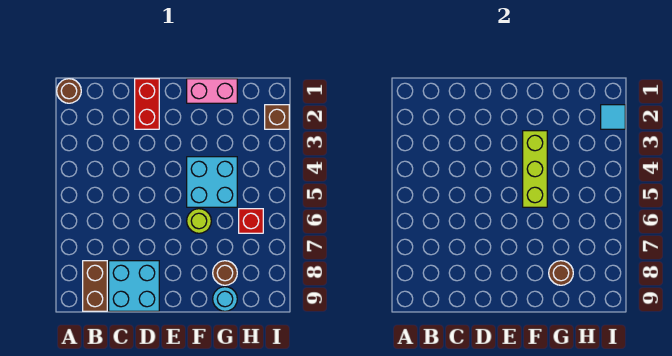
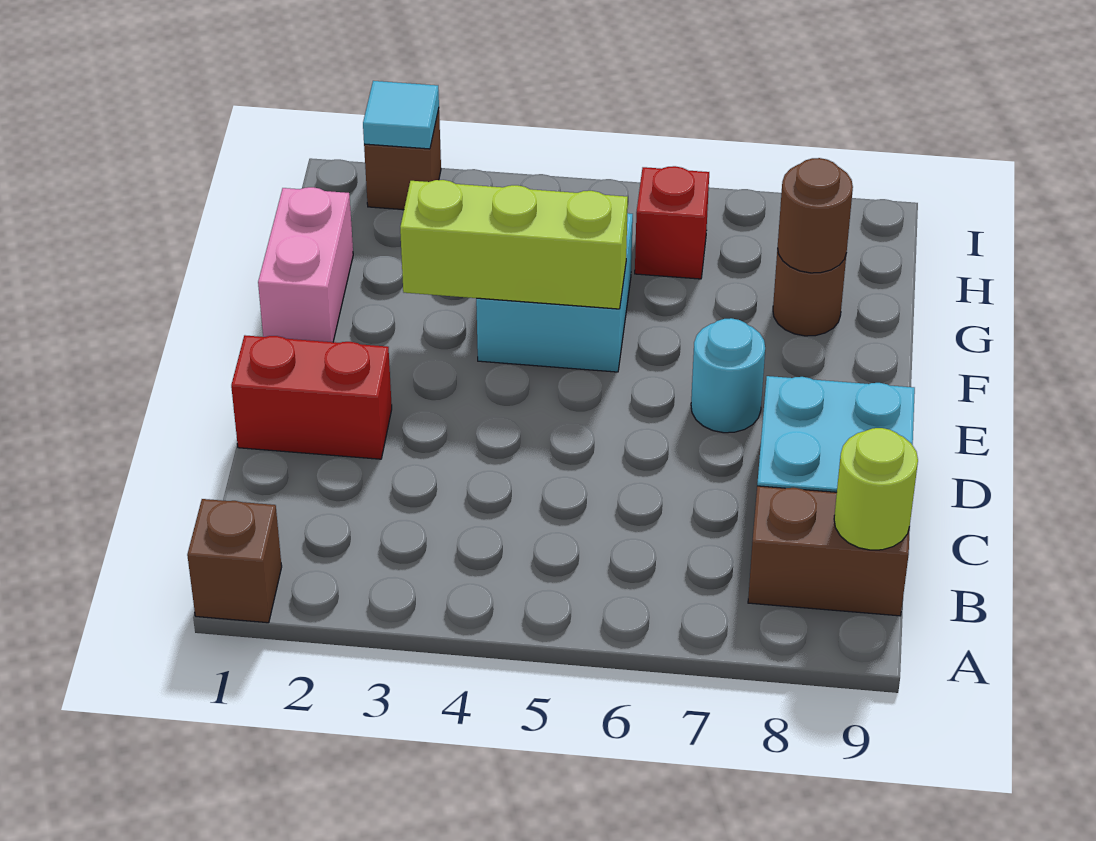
brown round brick A1 level 1 -> brown brick A1 level 1
lime round brick F6 level 1 -> lime round brick B9 level 2
cyan round brick G9 level 1 -> cyan round brick E7 level 1

